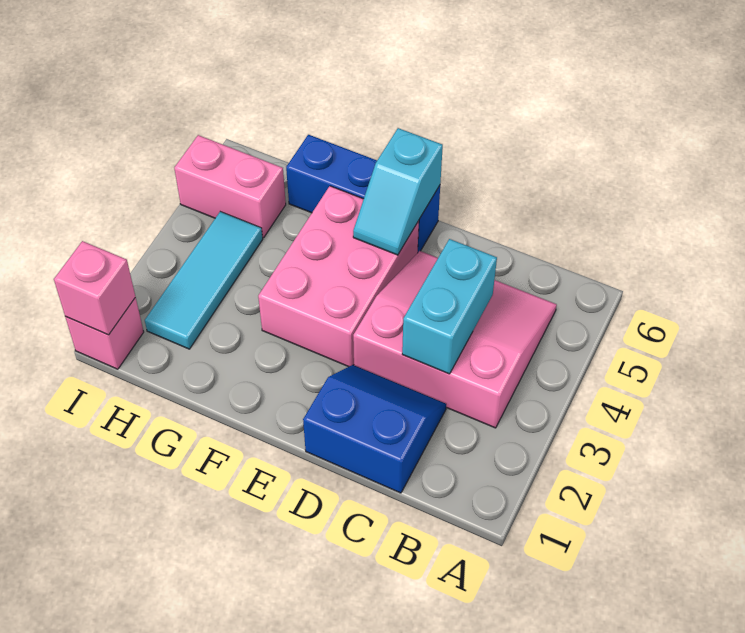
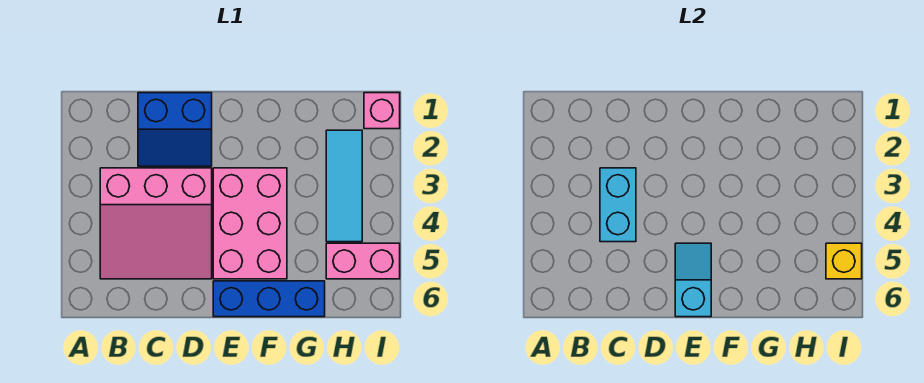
pink brick I1 level 2 -> none
none -> yellow brick I5 level 2

